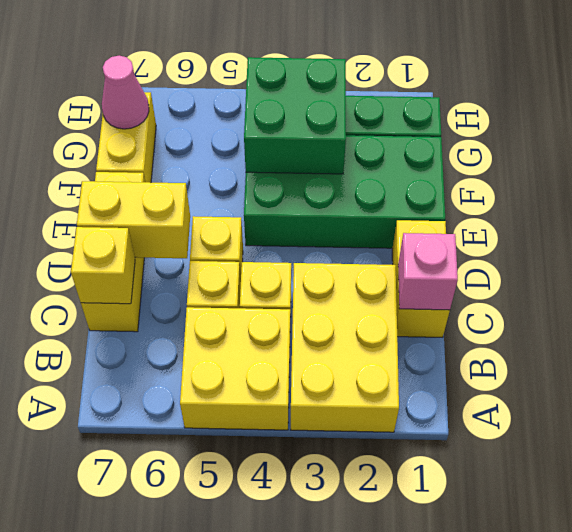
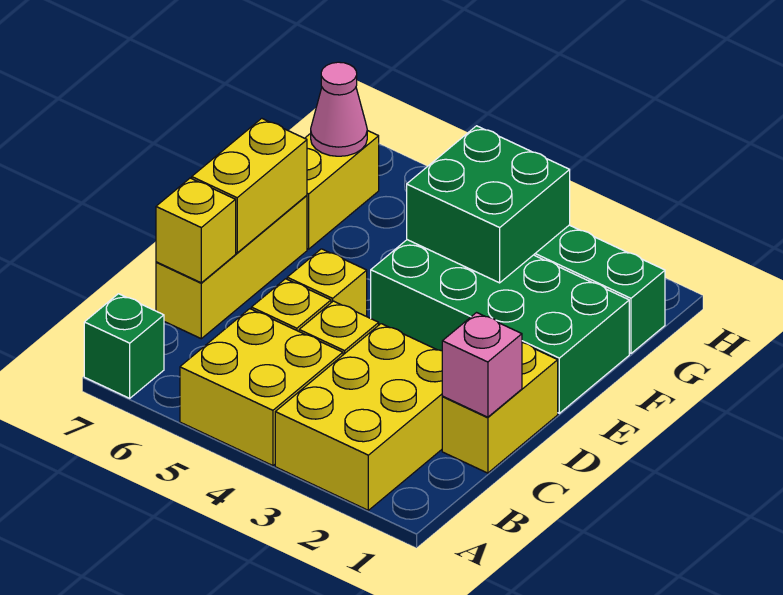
none -> green brick A7 level 1
yellow brick D6:D7 level 2 -> yellow brick D7:E7 level 2

